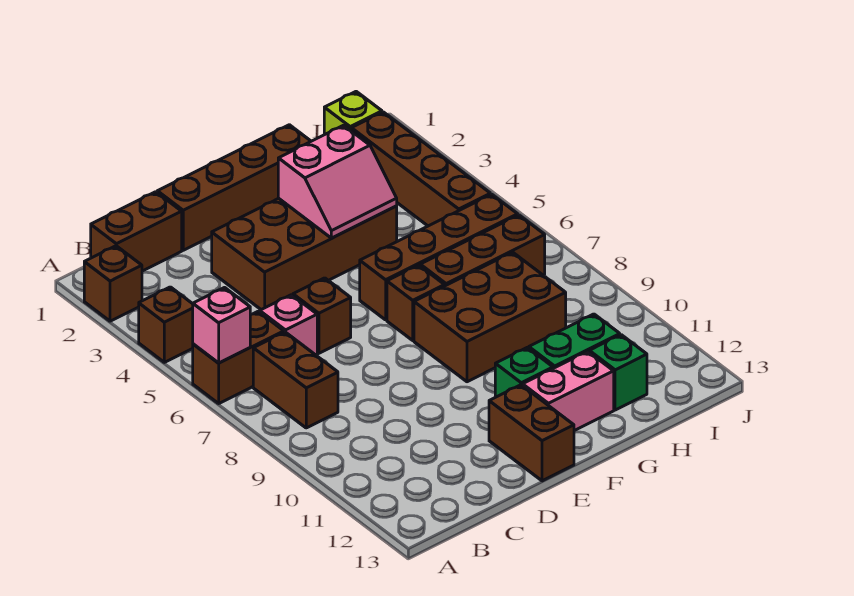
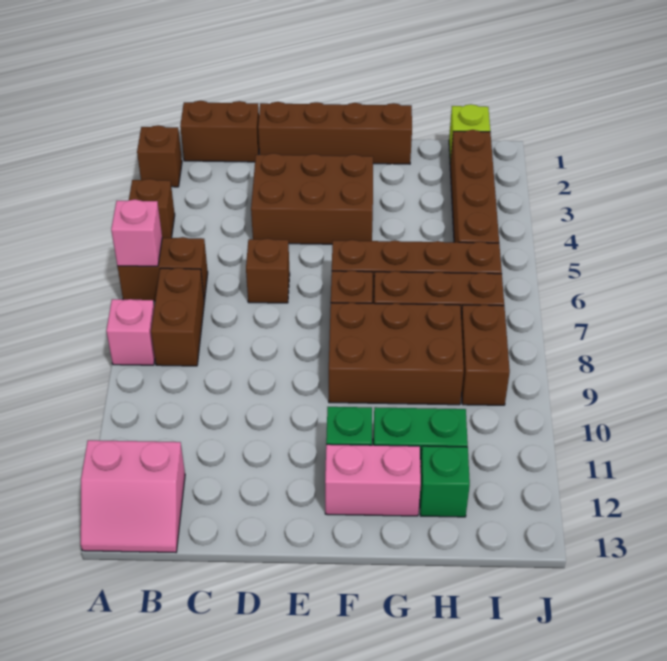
pink brick C6 level 1 -> pink brick A8 level 1
brown brick D3:G4 level 1 -> brown brick D3:F4 level 1
brown brick E12:E13 level 1 -> brown brick I8:I9 level 1
pink slope F3:G4 level 2 top 3 -> pink slope A12:B13 level 1 top 12

